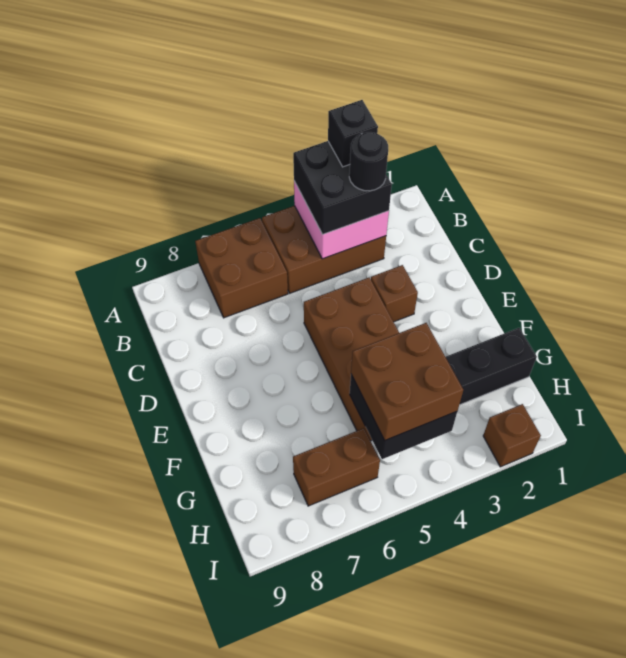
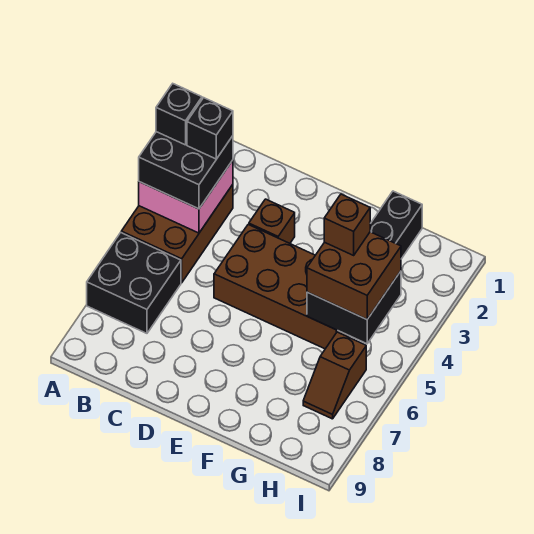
brown brick A6:B7 level 1 -> black brick A6:B7 level 1
black round brick B3 level 4 -> black brick B3 level 4
brown brick H6:H7 level 1 -> brown slope H6:H7 level 1 top 6
brown brick I2 level 1 -> brown brick G4 level 4

